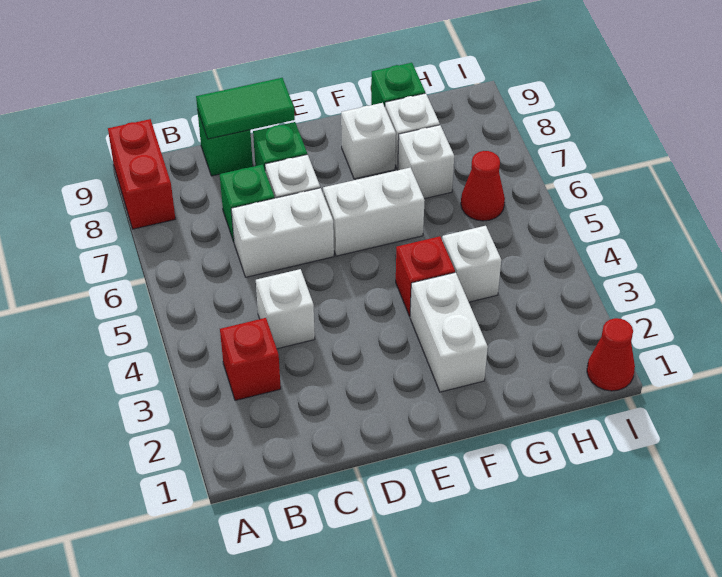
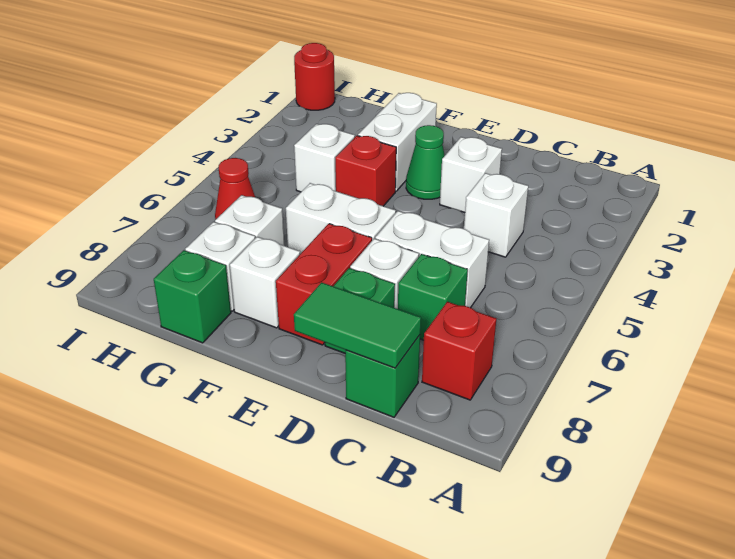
red brick A8:A9 level 1 -> red brick E7:E8 level 1
red brick B3 level 1 -> red brick B8 level 1
none -> white brick D3 level 1
none -> green cone E3 level 1
red cone I1 level 1 -> red round brick I1 level 1

